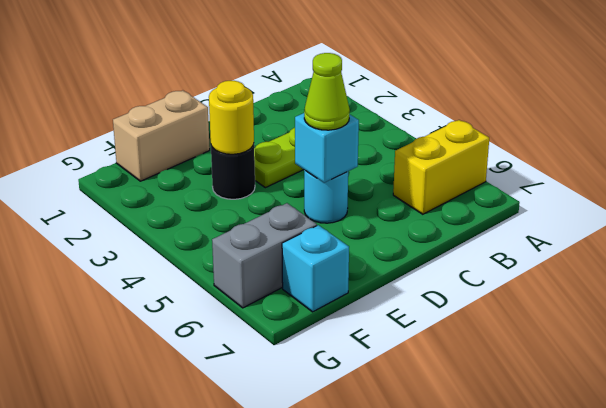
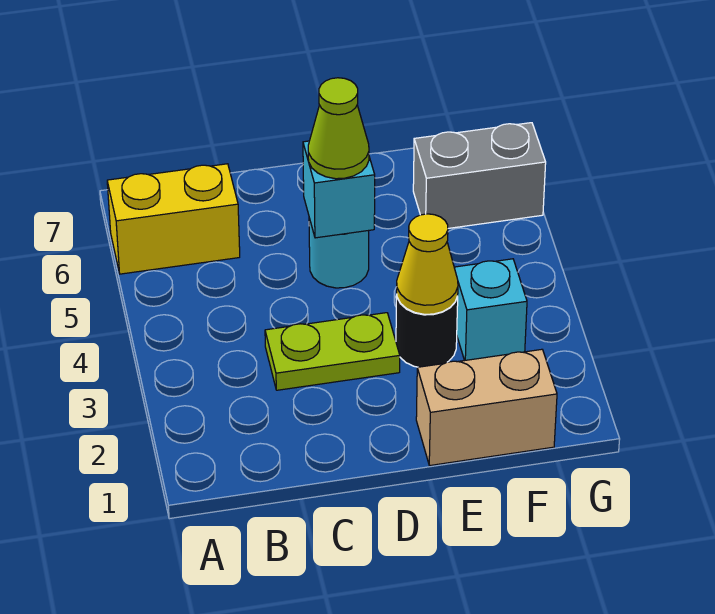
yellow round brick E3 level 2 -> yellow cone E3 level 2
cyan brick F7 level 1 -> cyan brick F3 level 1

